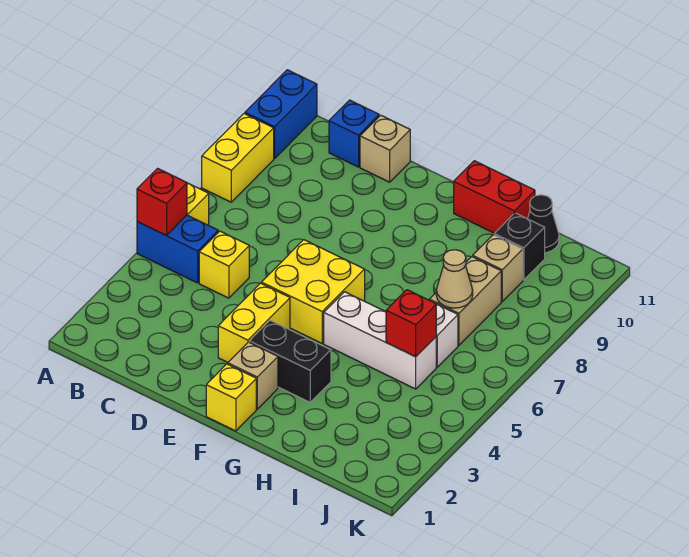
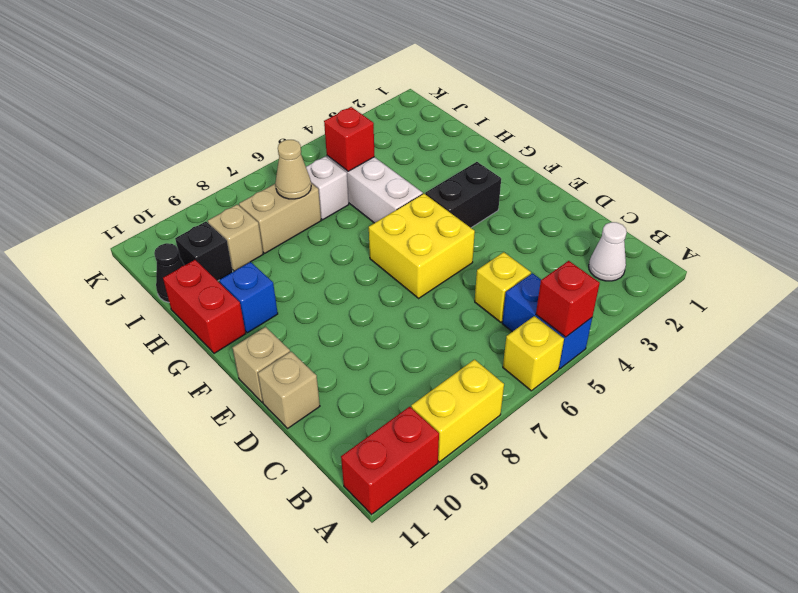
blue brick A10:A11 level 1 -> red brick A10:A11 level 1
none -> white cone B2 level 1
blue brick C11 level 1 -> blue brick G10 level 1
yellow brick E3:E4 level 1 -> none
yellow brick F1 level 1 -> none
tan brick F2 level 1 -> tan brick E11 level 1
black brick F3:G3 level 1 -> black brick F3:F4 level 1

